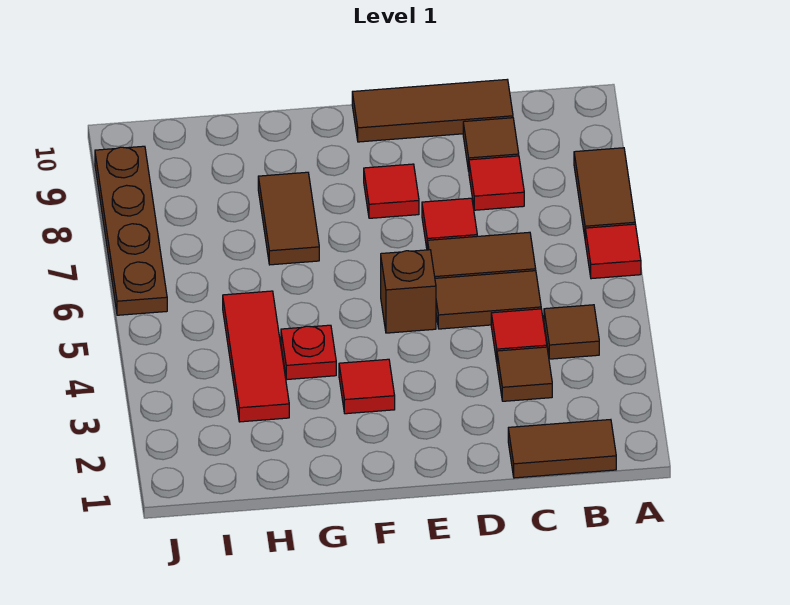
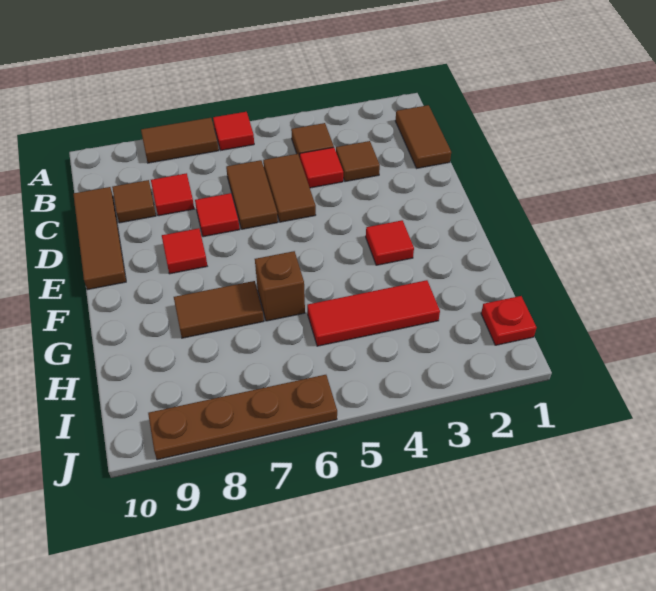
brown brick E5 level 1 -> brown brick G6 level 1
red plate G4 level 1 -> red plate I1 level 1

